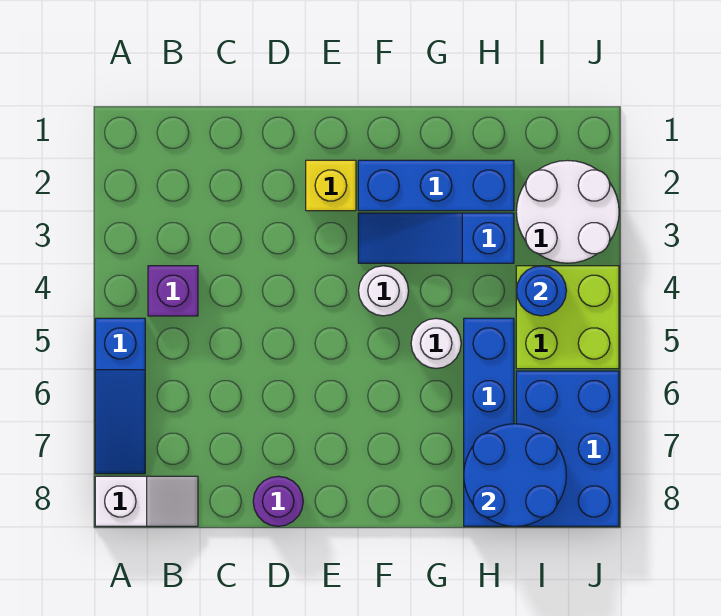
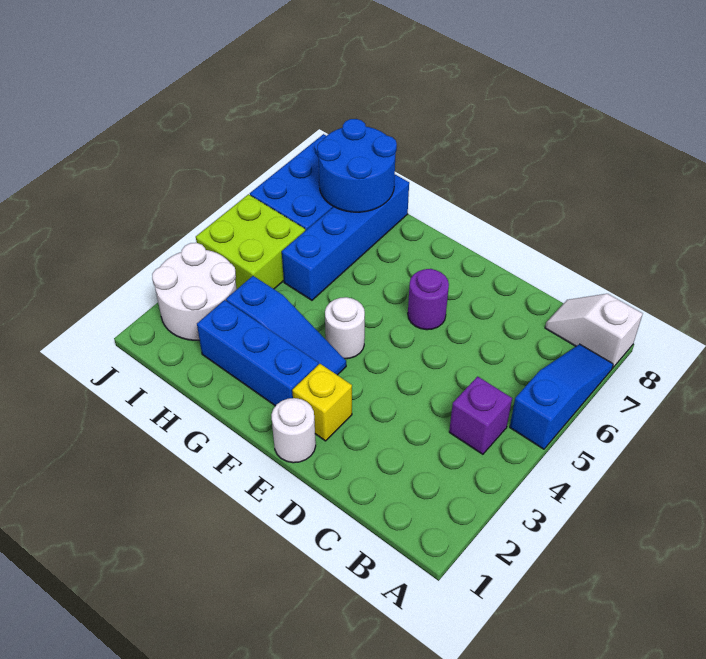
purple round brick D8 level 1 -> purple round brick E6 level 1
white round brick G5 level 1 -> white round brick E1 level 1
blue round brick I4 level 2 -> none

